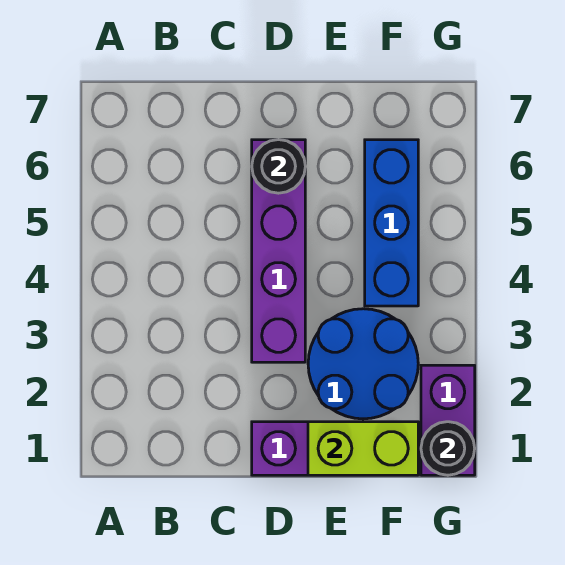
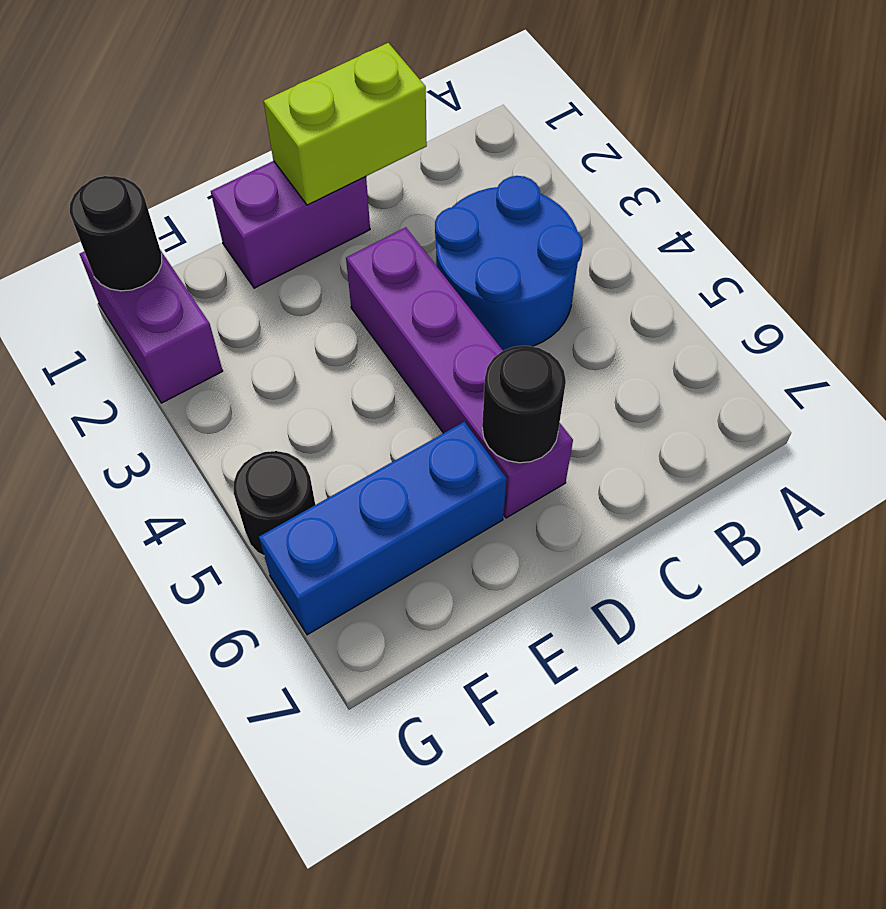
lime brick E1:F1 level 2 -> lime brick C1:D1 level 2
blue round brick E2:F3 level 1 -> blue round brick B3:C4 level 1
blue brick F4:F6 level 1 -> blue brick E6:G6 level 1
none -> black round brick G5 level 1

